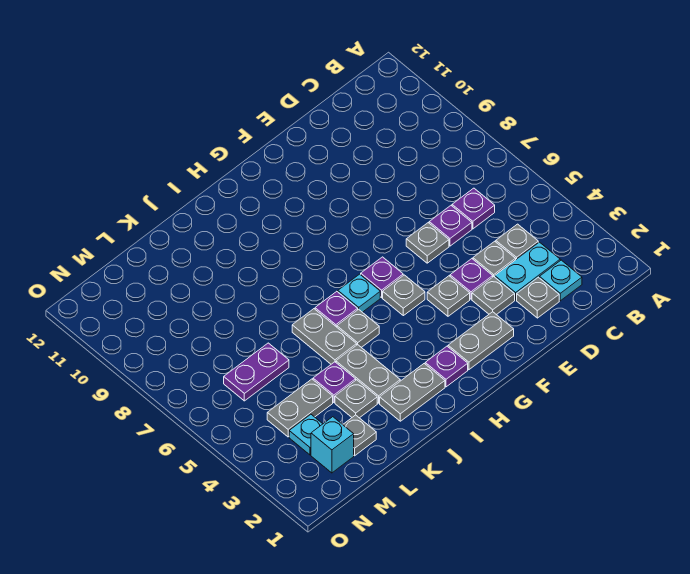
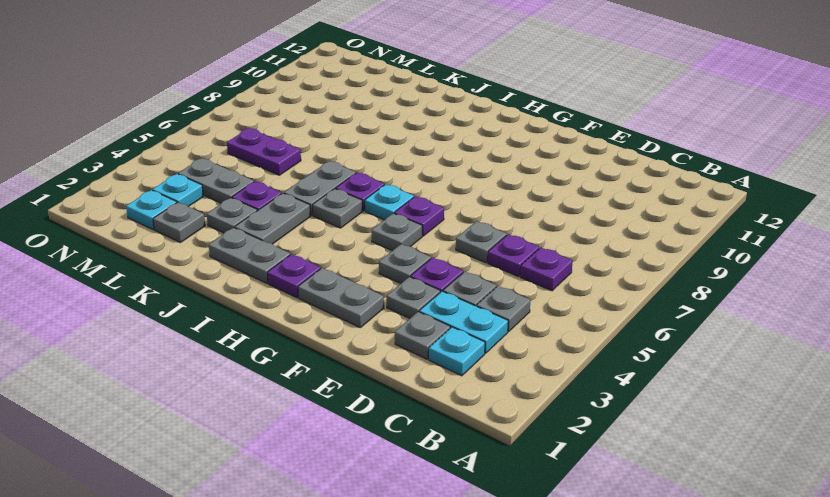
cyan brick M2 level 1 -> cyan plate M2 level 1

